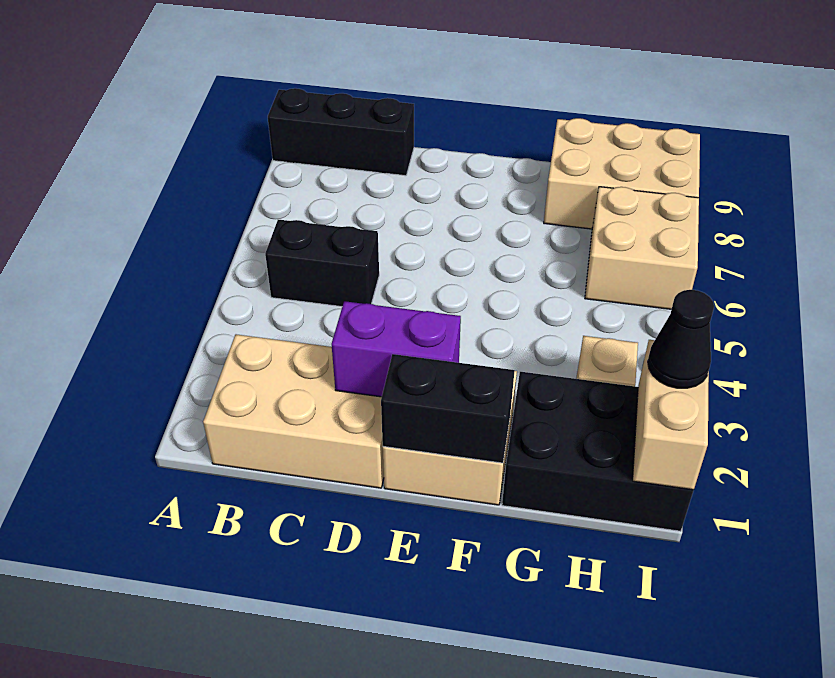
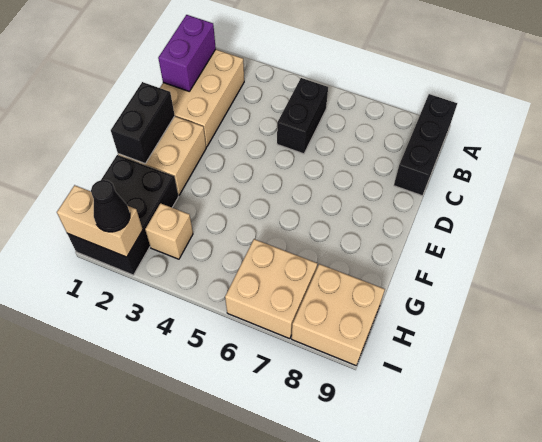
purple brick D2:E2 level 2 -> purple brick B1:C1 level 2
tan brick G8:I9 level 1 -> tan brick H8:I9 level 1

